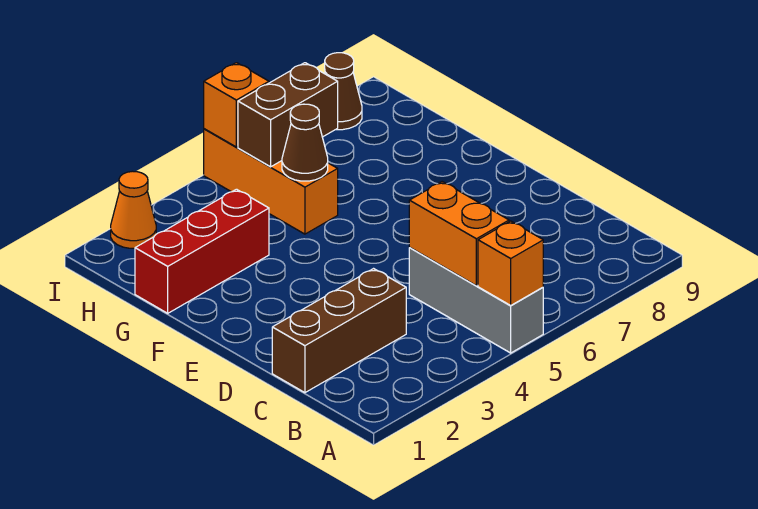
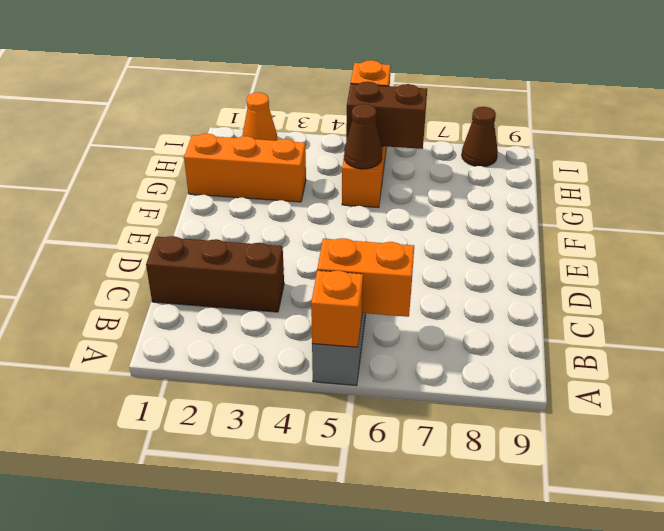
orange brick B5:C5 level 2 -> orange brick B5:B6 level 2
red brick G1:G3 level 1 -> orange brick G1:G3 level 1

